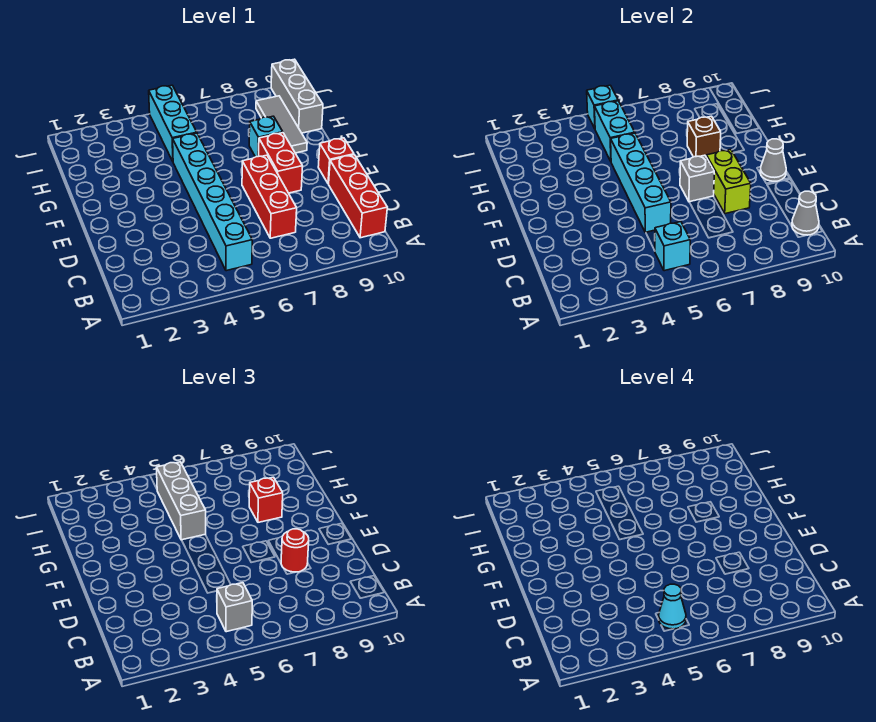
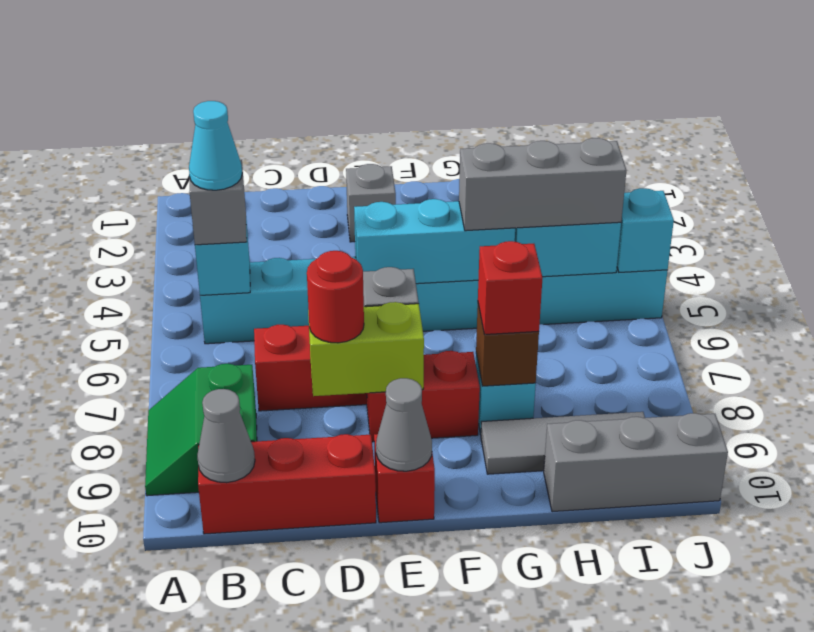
none -> green slope A8:B9 level 1 top B
cyan brick D5:G5 level 2 -> cyan brick E5:G5 level 2
none -> grey brick E2 level 1

